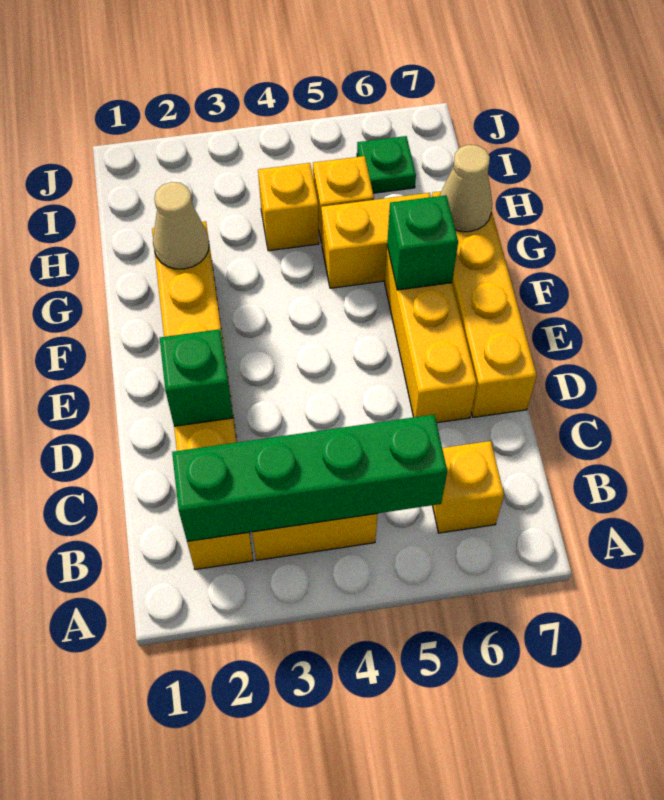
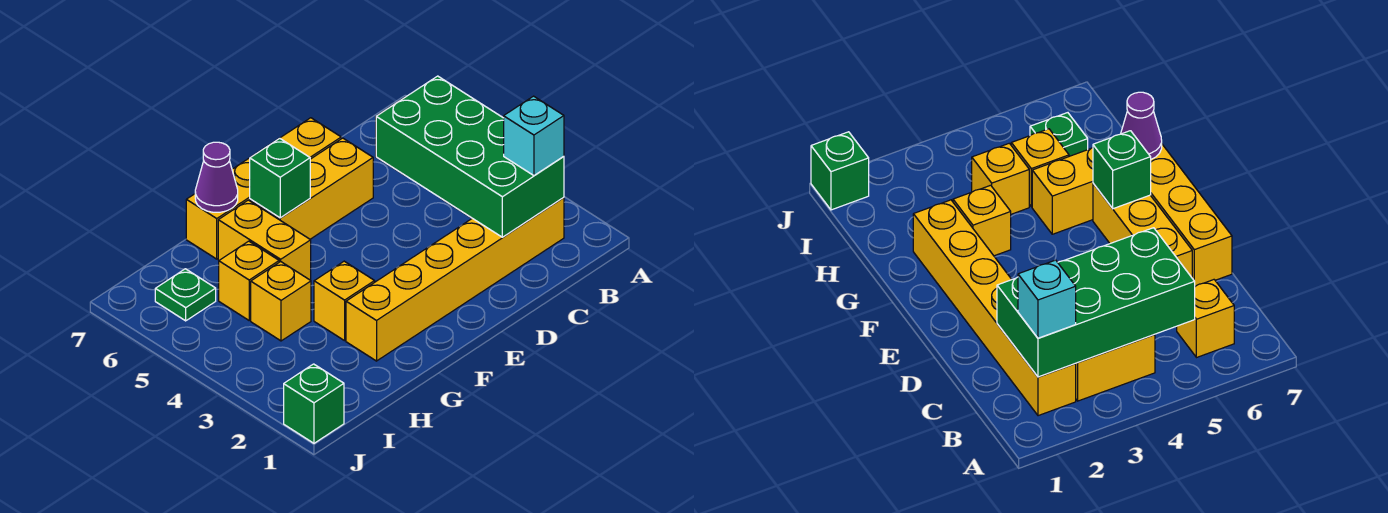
green brick B2:B5 level 2 -> green brick B2:C5 level 2
none -> cyan brick B2 level 3
green brick D2 level 2 -> green brick J1 level 1
tan cone G2 level 2 -> none
none -> yellow brick G3 level 1
tan cone G7 level 2 -> purple cone G7 level 2

